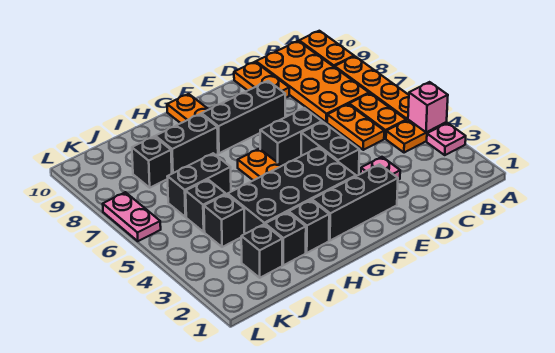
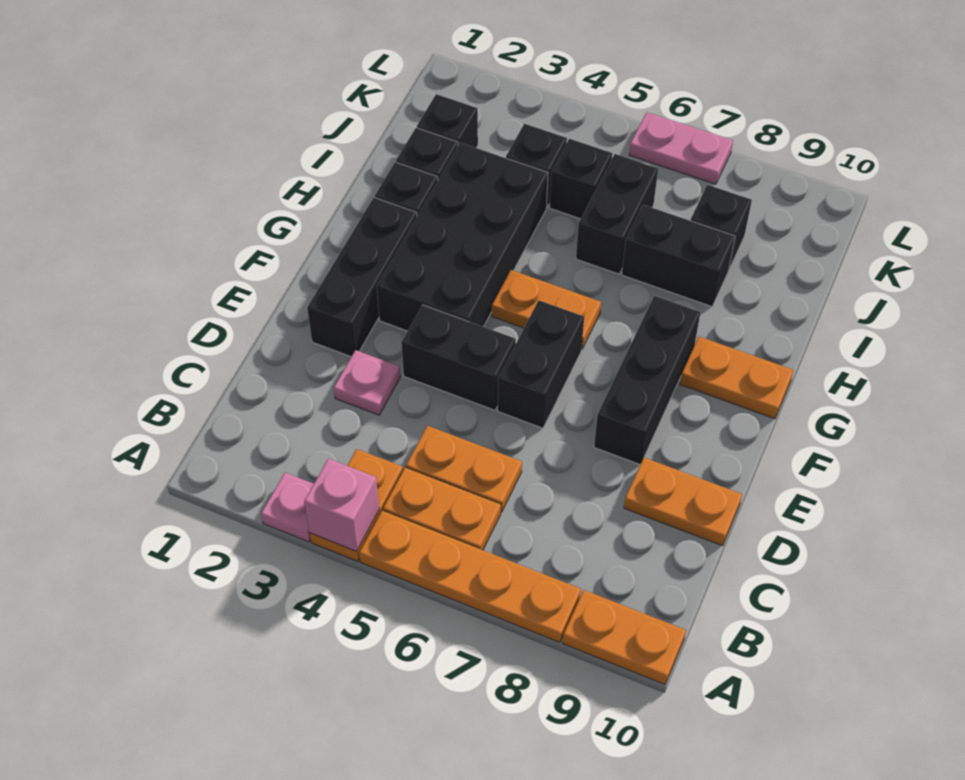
orange plate B7:C10 level 1 -> none
black brick H8:I8 level 1 -> black brick I7:I8 level 1

